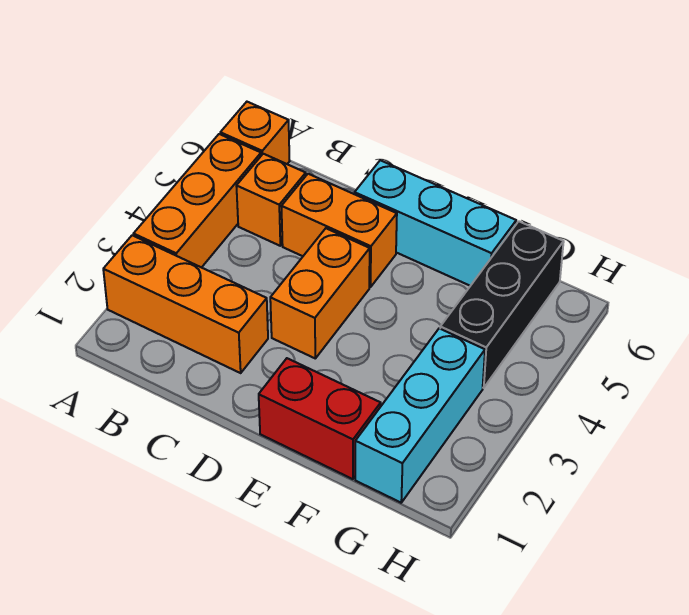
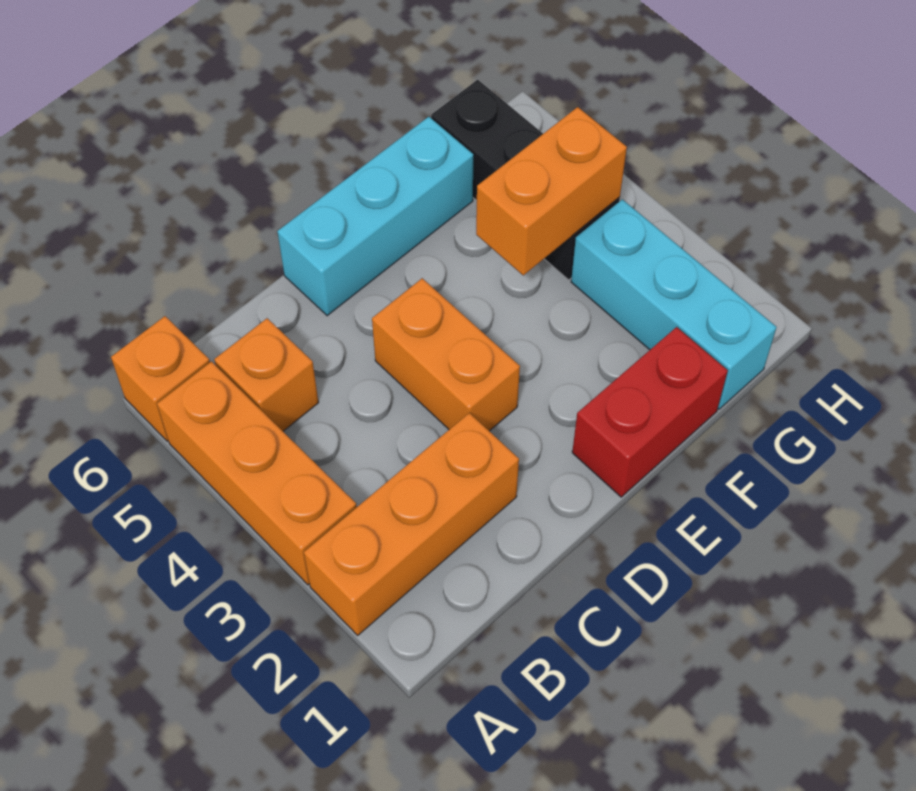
orange brick C5:D5 level 1 -> orange brick F4:G4 level 2

